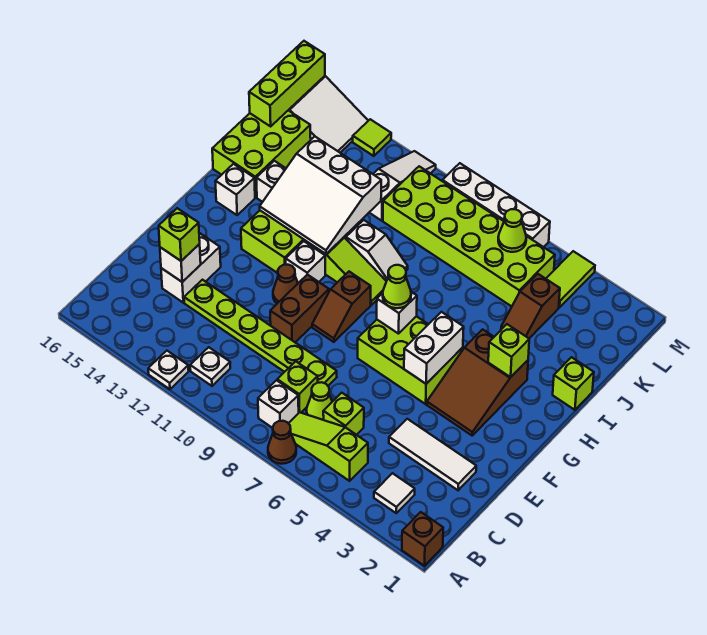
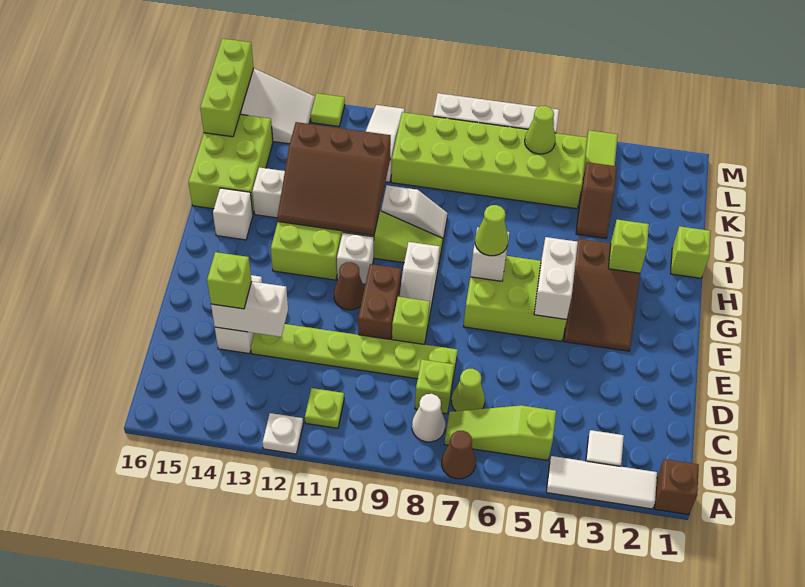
white brick B8 level 1 -> white cone B8 level 1
white plate B11 level 1 -> lime plate B11 level 1
lime brick C6 level 1 -> lime brick E9 level 1
white tile D2:D4 level 1 -> white tile A2:A4 level 1
white brick D14 level 2 -> white brick D13:D14 level 2
brown slope F9:G9 level 1 top G -> white slope F9:G9 level 1 top G
white slope H11:J13 level 2 top J -> brown slope H11:J13 level 2 top J

